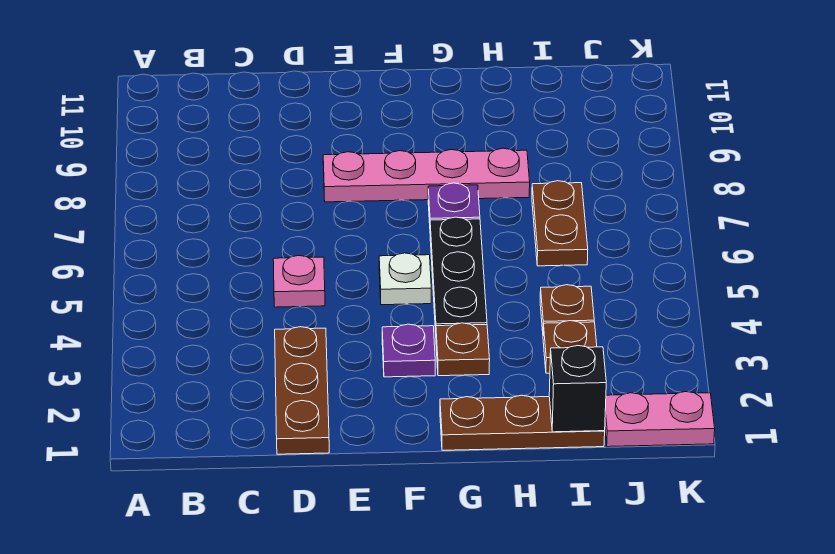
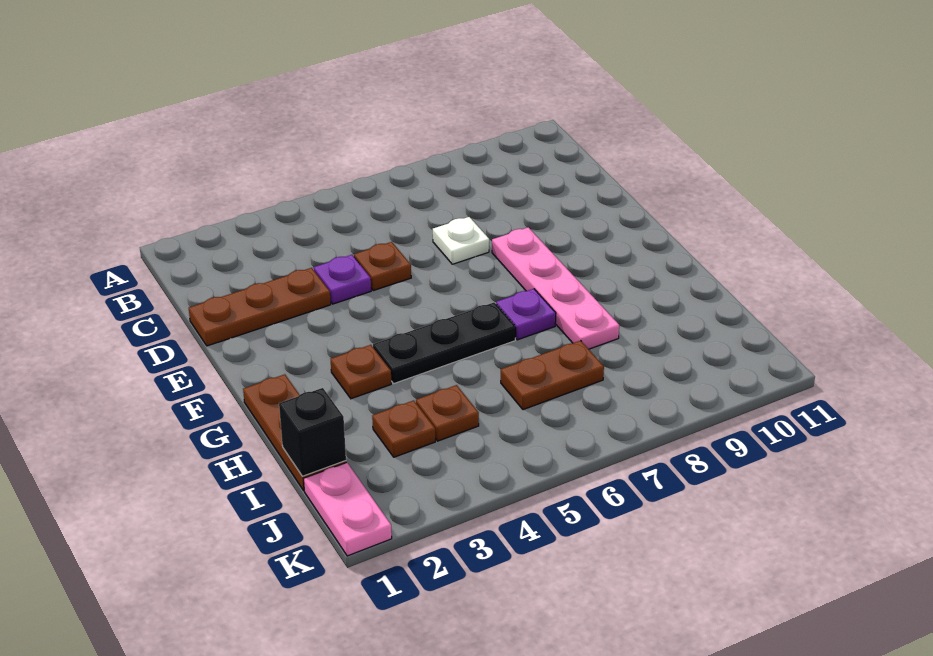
pink plate D5 level 1 -> brown plate D5 level 1
purple plate F3 level 1 -> purple plate D4 level 1
white plate F5 level 1 -> white plate D7 level 1

